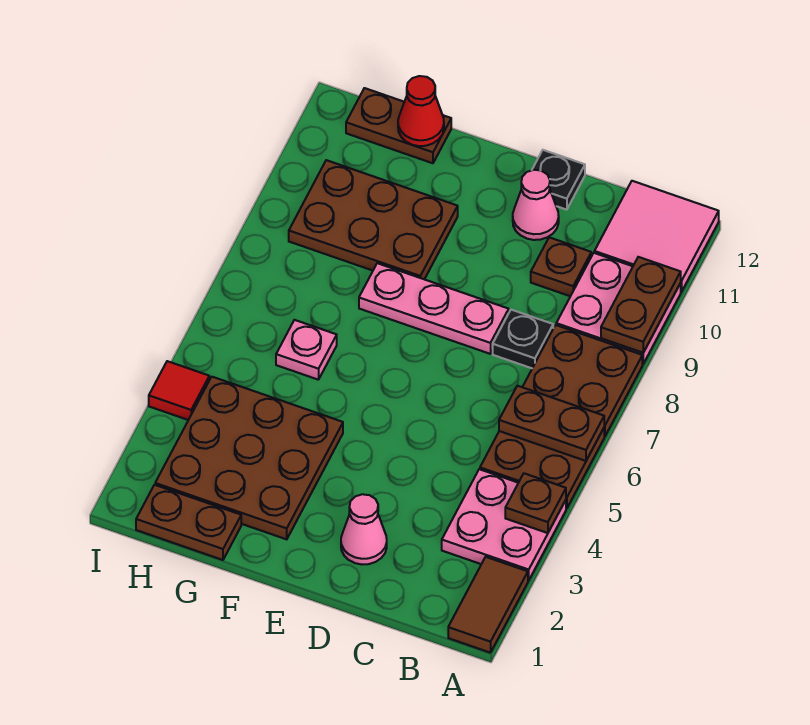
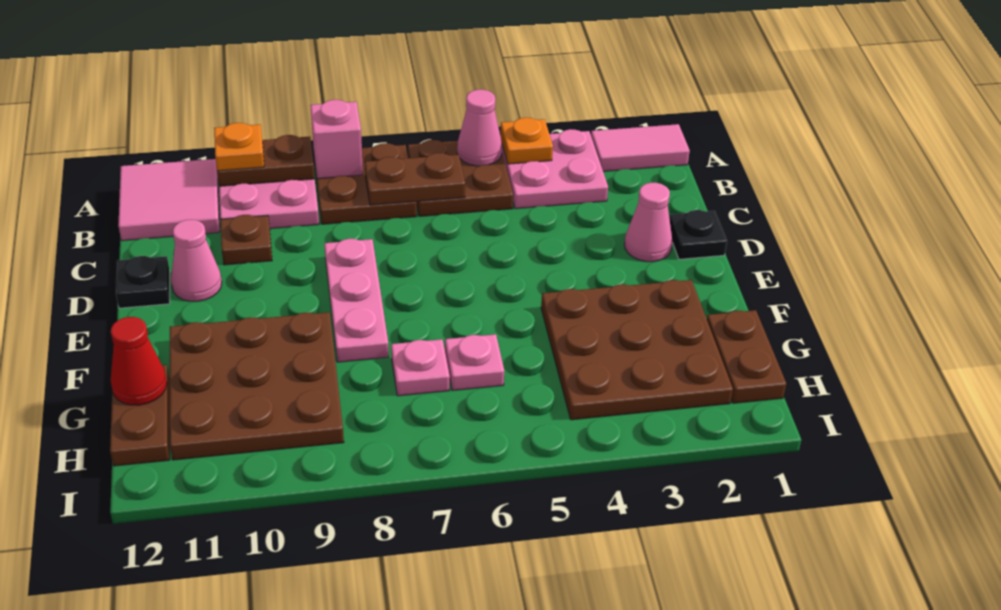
brown tile A1:A2 level 1 -> pink tile A1:A2 level 1
brown plate A4 level 2 -> orange plate A4 level 2
none -> pink cone A5 level 2
brown plate A6:B6 level 2 -> brown plate B6:B7 level 2
none -> pink brick A8 level 2
none -> orange plate A10 level 3
black plate C8 level 1 -> black plate D1 level 1
brown plate F9:H10 level 1 -> brown plate F9:H11 level 1
none -> pink plate G7 level 1
red tile I4 level 1 -> none

